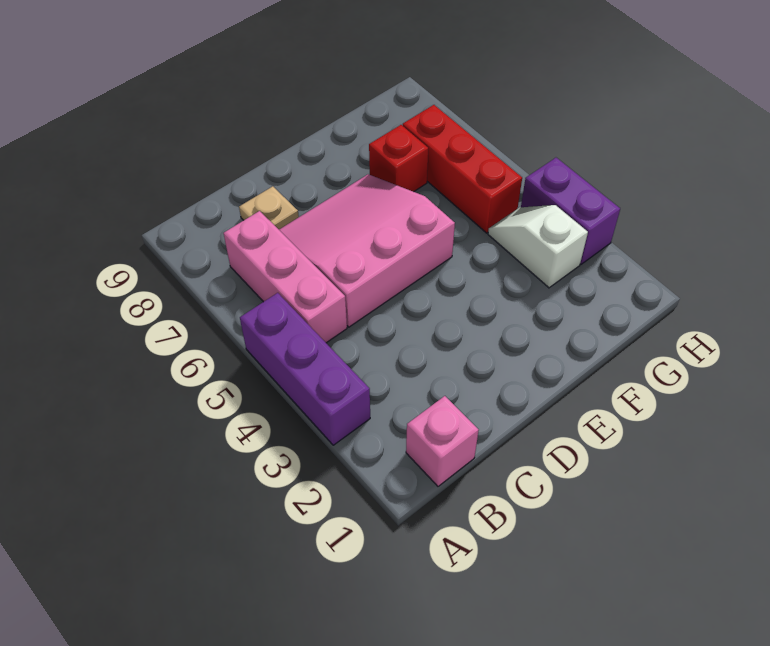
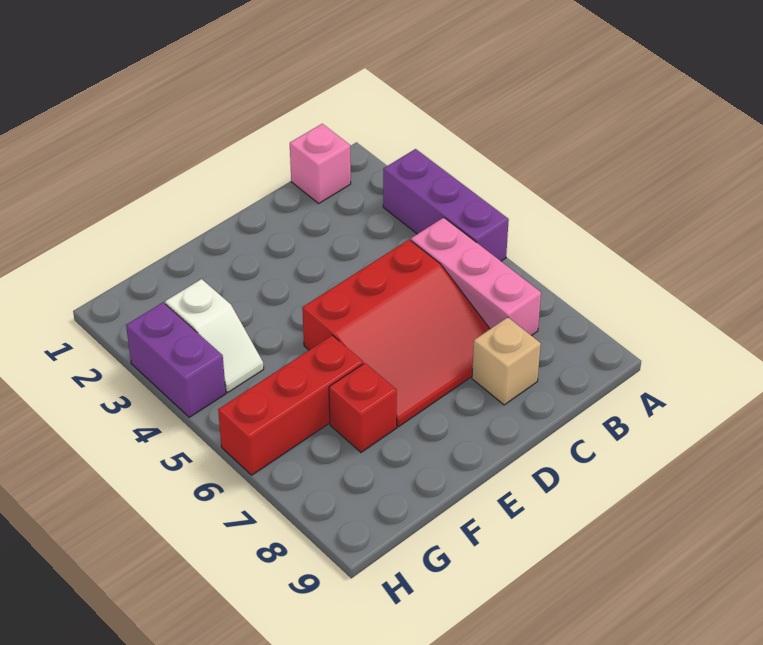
pink slope C5:E7 level 1 top 5 -> red slope C5:E7 level 1 top 5
tan plate C8 level 1 -> tan brick C8 level 1
red brick G5:G7 level 1 -> red brick F6:H6 level 1

